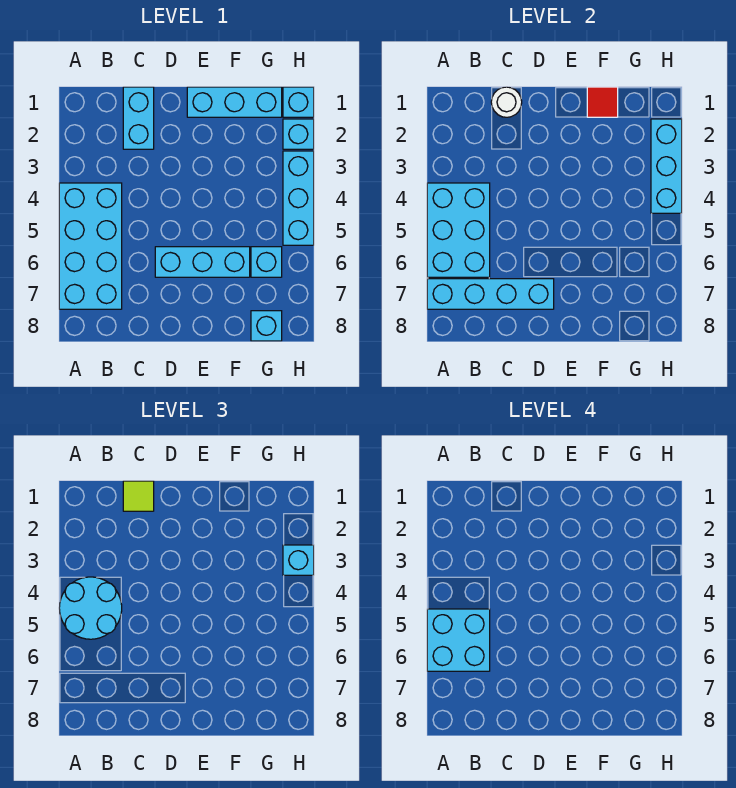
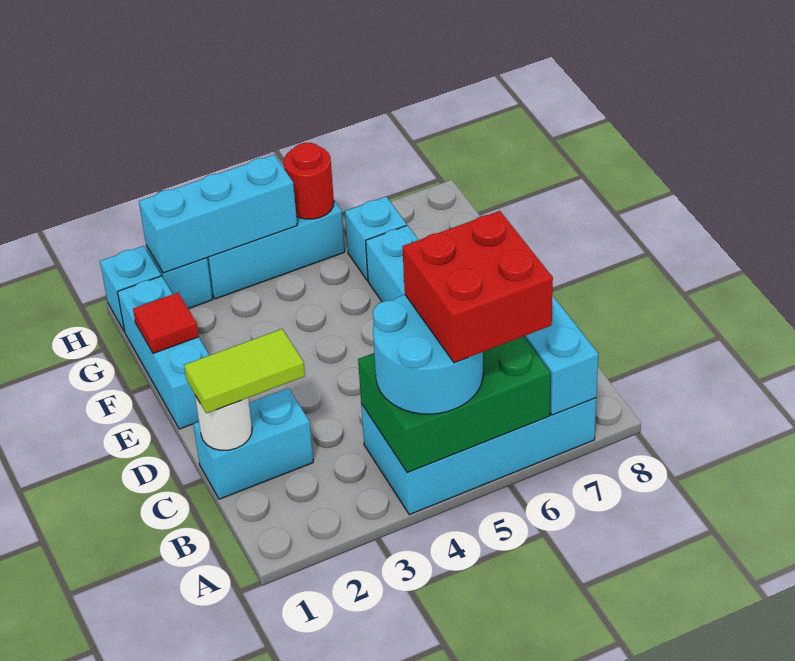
cyan brick A4:B6 level 2 -> green brick A4:B6 level 2
cyan brick A5:B6 level 4 -> red brick A5:B6 level 4
lime tile C1 level 3 -> lime tile C1:C2 level 3
cyan brick G8 level 1 -> none
cyan brick H3 level 3 -> none
none -> red round brick H5 level 2

